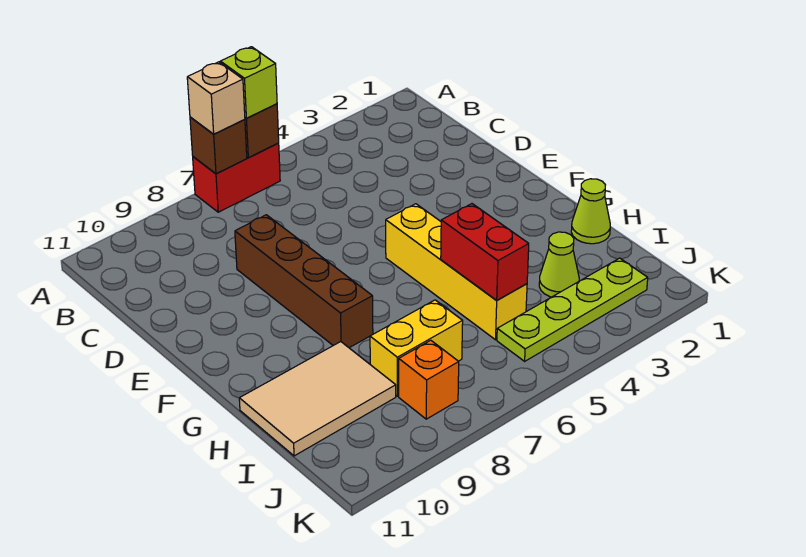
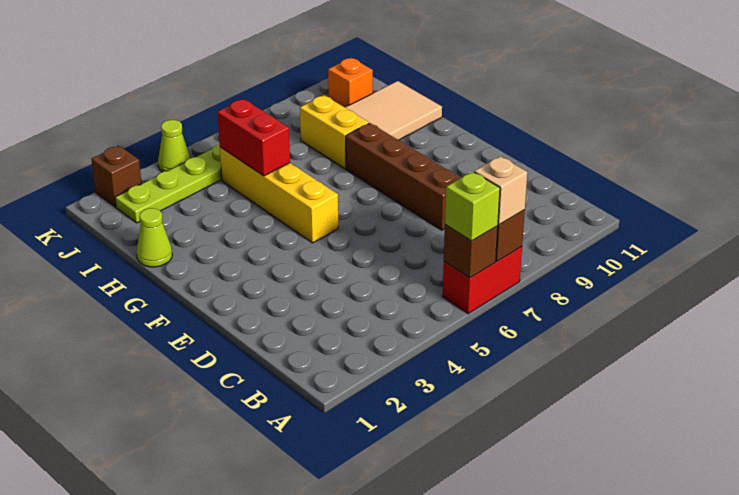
lime cone I3 level 1 -> lime cone K4 level 1
yellow brick I7:I8 level 1 -> yellow brick H8:I8 level 1
orange brick J8 level 1 -> orange brick J10 level 1
none -> brown brick K2 level 1

